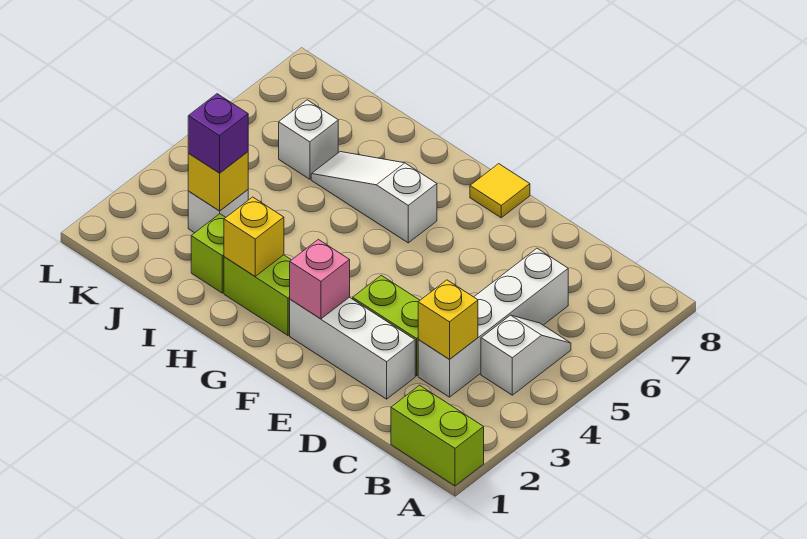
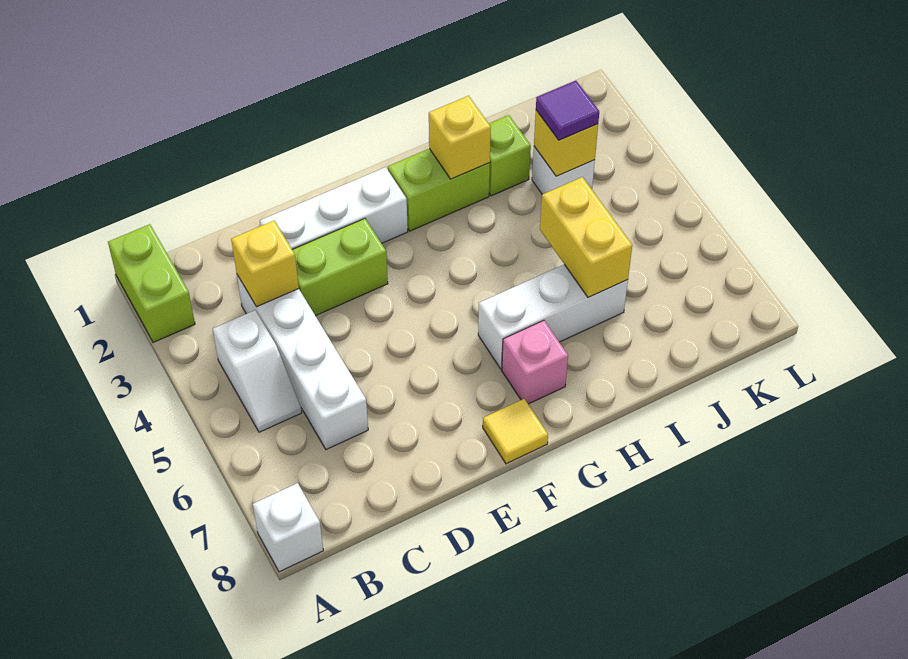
lime brick A1:B1 level 1 -> lime brick A1:A2 level 1
pink brick F2 level 2 -> pink brick G7 level 1
white slope G6:I6 level 1 top G -> white brick G6:I6 level 1
none -> yellow brick I5:I6 level 2
purple brick J3 level 3 -> purple tile J3 level 3
white brick J6 level 1 -> white brick A8 level 1

